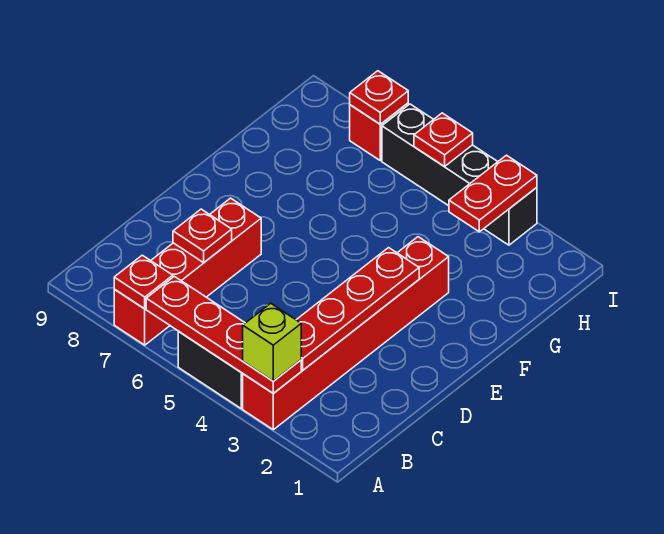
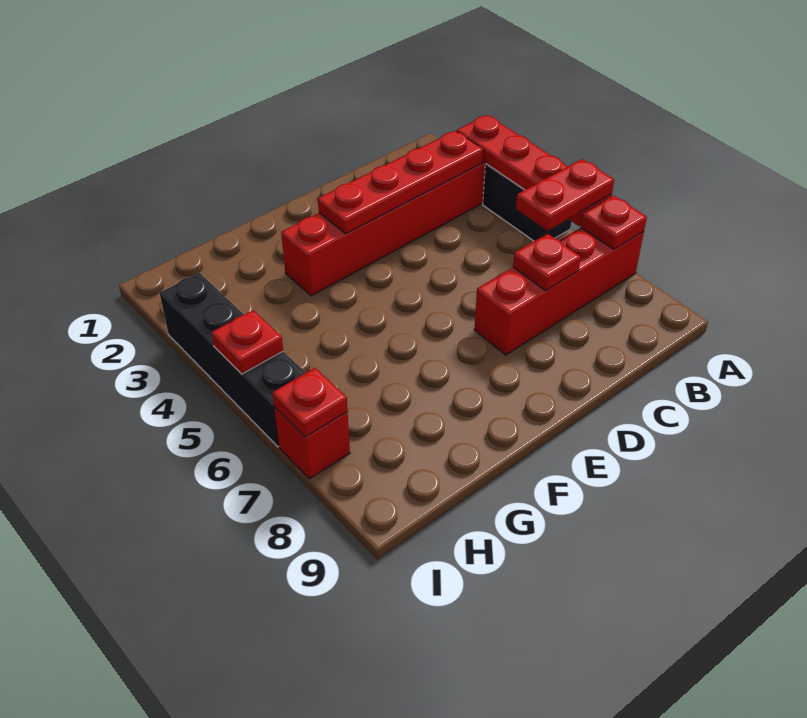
lime brick A3 level 3 -> none
red plate H3:I3 level 2 -> red plate A6:B6 level 3

